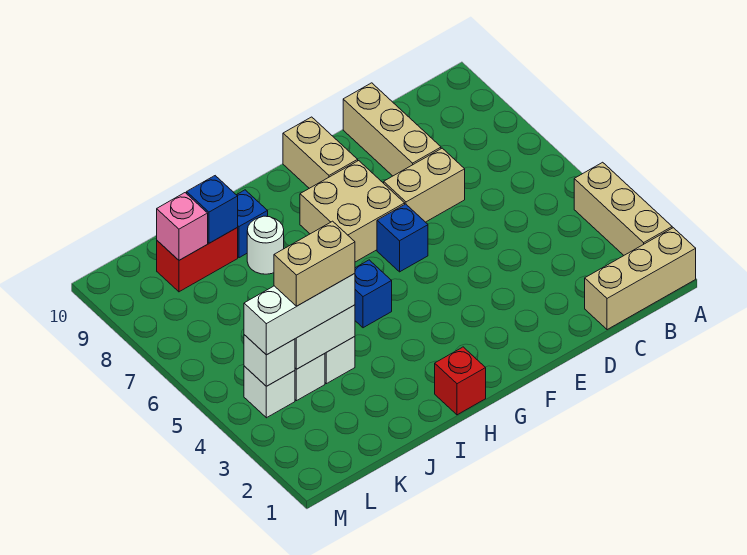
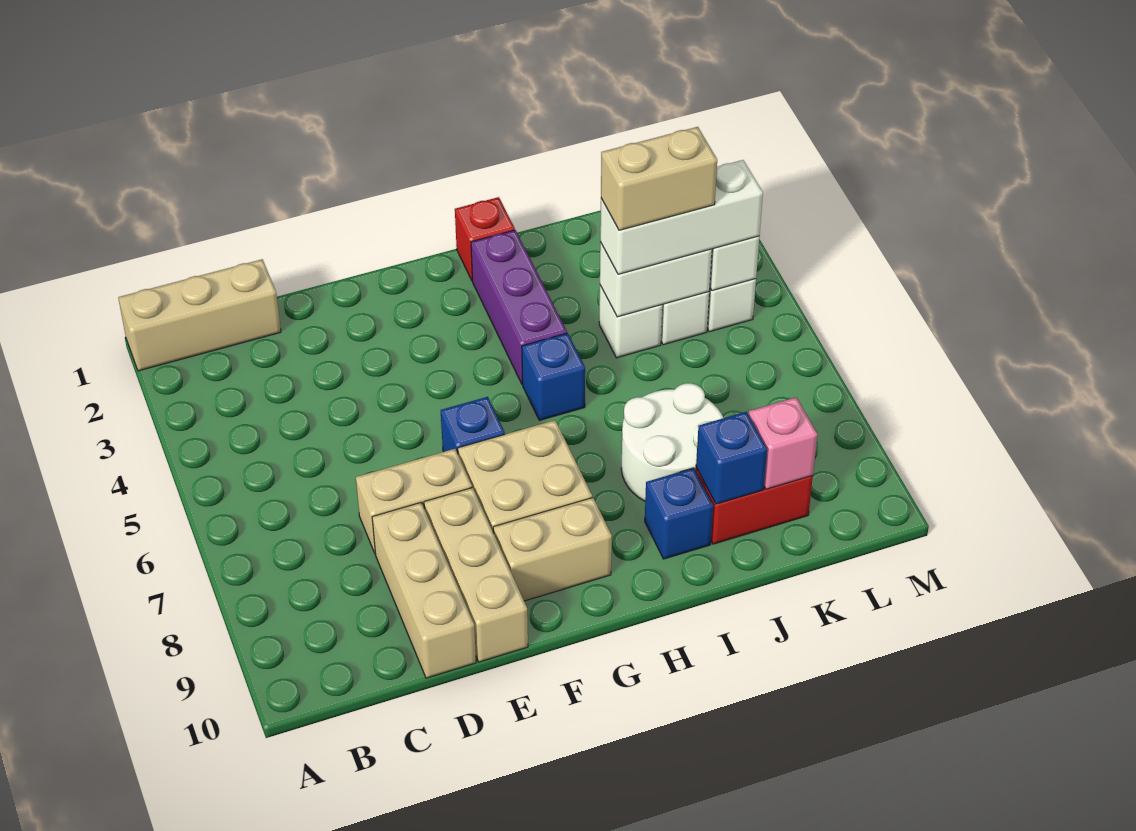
tan brick A2:A4 level 1 -> tan brick E8:E10 level 1
tan brick F9:F10 level 1 -> tan brick F9:G9 level 1
none -> purple brick H2:H4 level 1
white round brick I8 level 1 -> white round brick I7:J8 level 1

